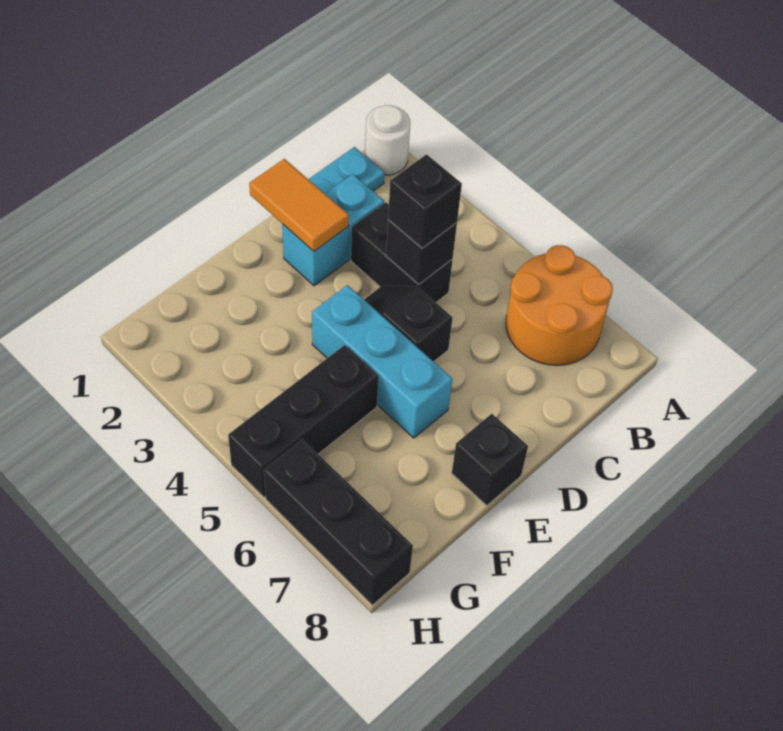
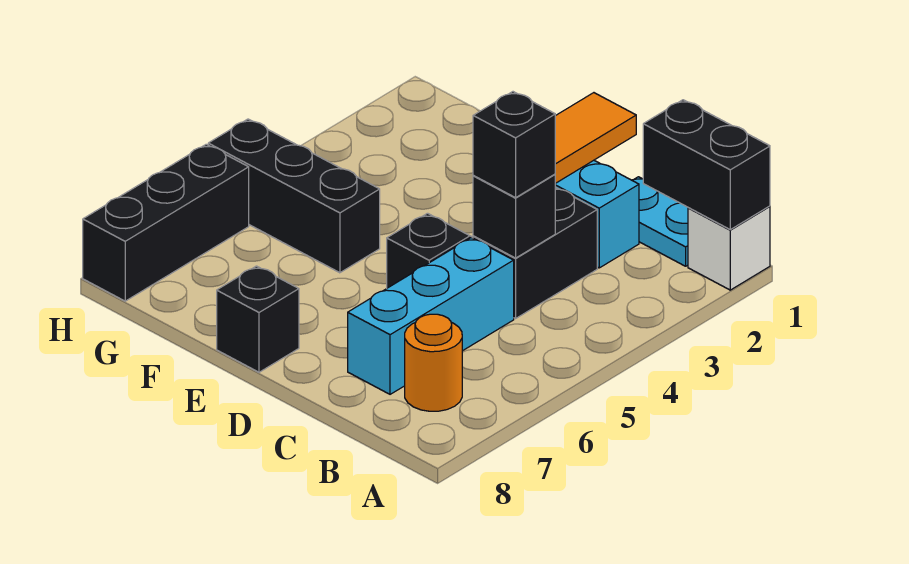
white round brick A1 level 1 -> white brick A1 level 1
none -> black brick A1:B1 level 2
orange round brick A6:B7 level 1 -> orange round brick B7 level 1
cyan brick E4:E6 level 1 -> cyan brick C5:C7 level 1

